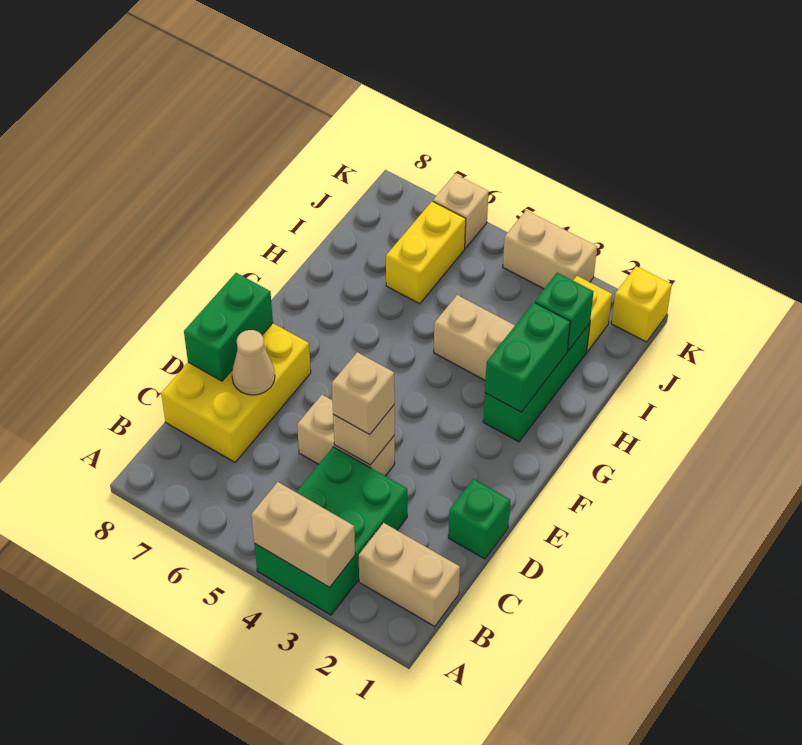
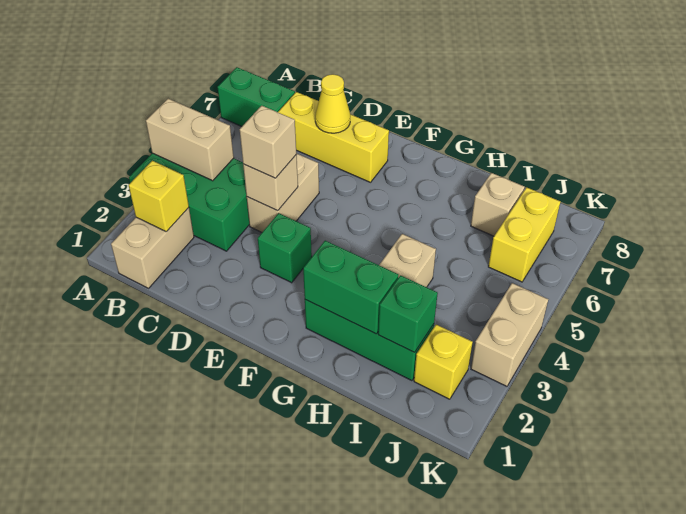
tan brick A3:A4 level 2 -> tan brick A4:B4 level 2
yellow brick C7:E8 level 1 -> yellow brick C7:E7 level 1
green brick D1 level 1 -> green brick E3 level 1
tan cone D7 level 2 -> yellow cone D7 level 2
green brick D8:E8 level 2 -> green brick A7:B7 level 1
yellow brick I6:J6 level 1 -> yellow brick J6:J7 level 1
yellow brick K1 level 1 -> yellow brick B2 level 2
tan brick K6 level 1 -> tan brick I7 level 1

